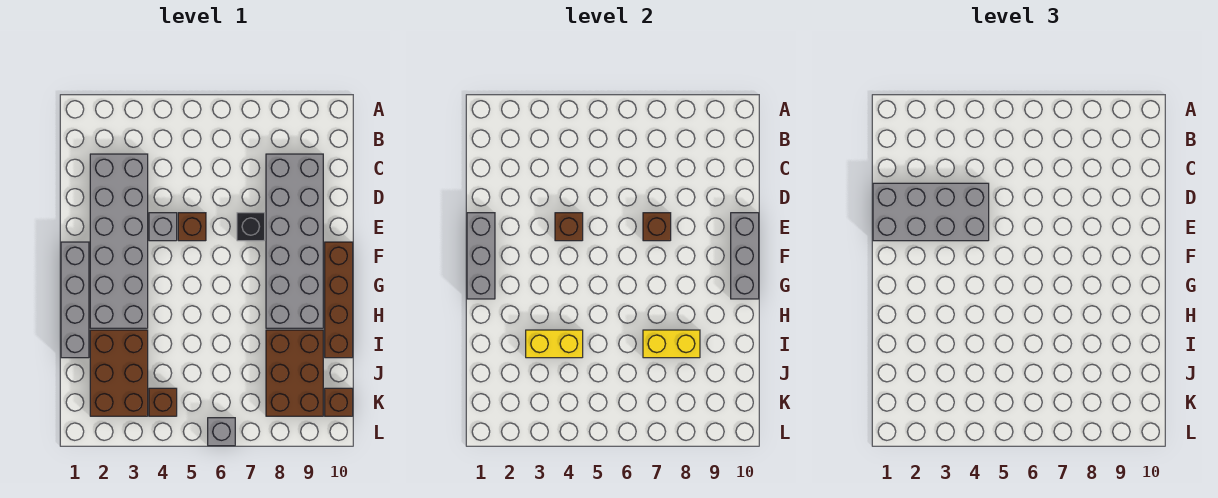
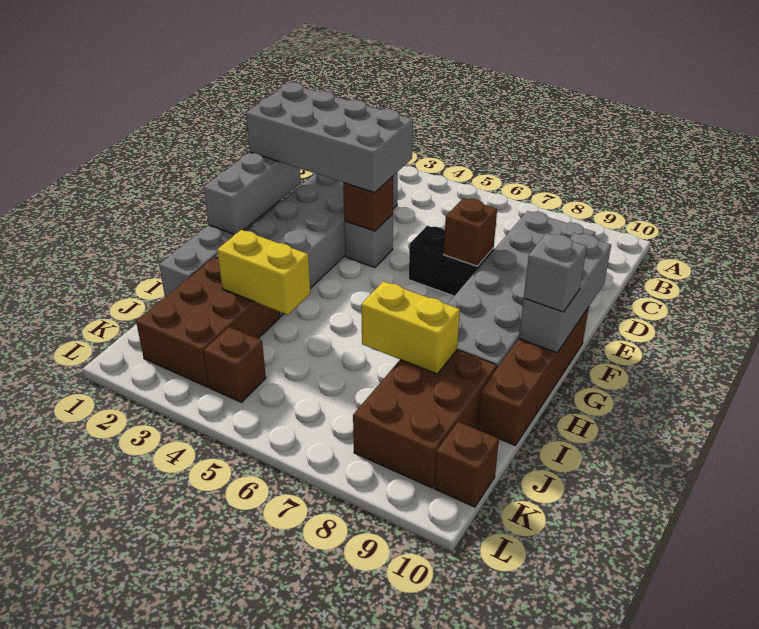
brown brick E5 level 1 -> none
black brick E7 level 1 -> black brick E6:E7 level 1
grey brick L6 level 1 -> grey brick G10 level 3

